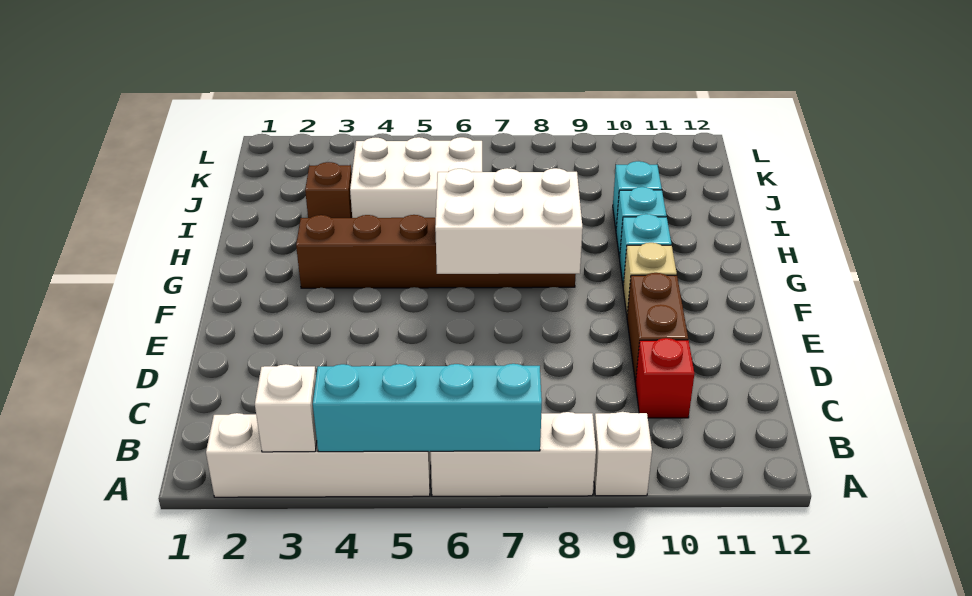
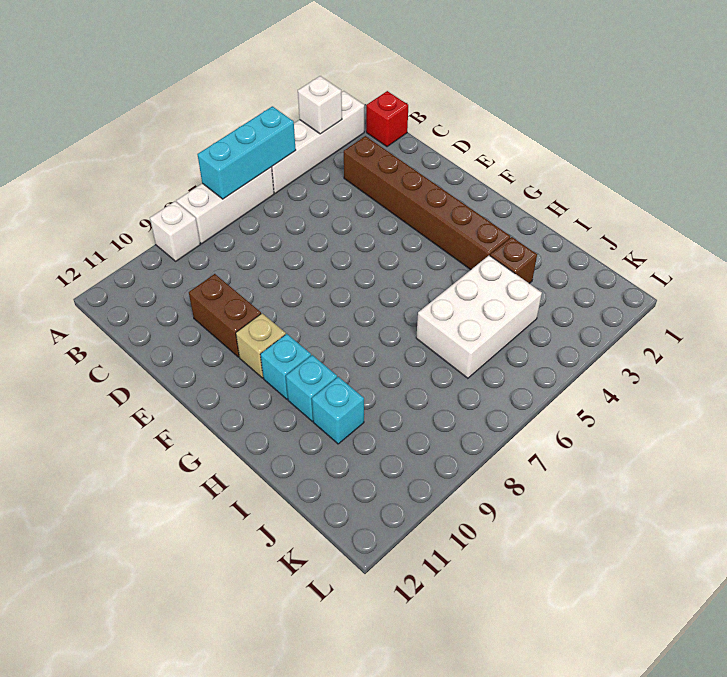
cyan brick A4:A7 level 2 -> cyan brick A5:A7 level 2
red brick C10 level 1 -> red brick B1 level 1
white brick F6:G8 level 2 -> none
brown brick G3:G8 level 1 -> brown brick C3:H3 level 1

